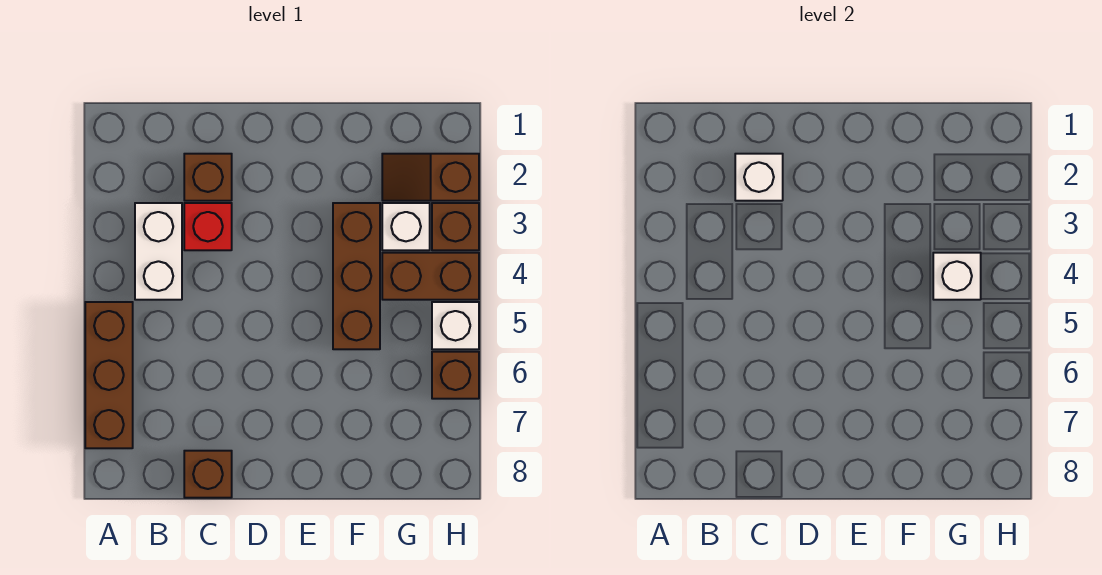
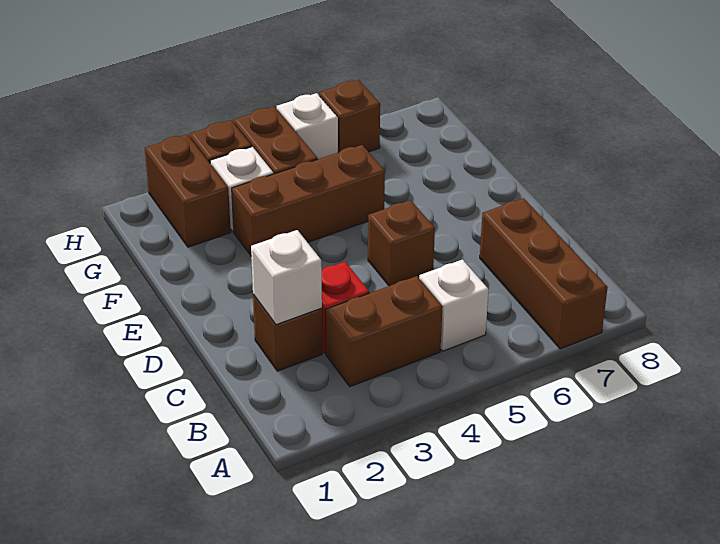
brown brick A5:A7 level 1 -> brown brick A7:C7 level 1
white brick B3:B4 level 1 -> brown brick B3:B4 level 1
brown brick C8 level 1 -> brown brick D5 level 1
brown slope G2:H2 level 1 top H -> brown brick G2:H2 level 1
white brick G4 level 2 -> white brick B5 level 1

